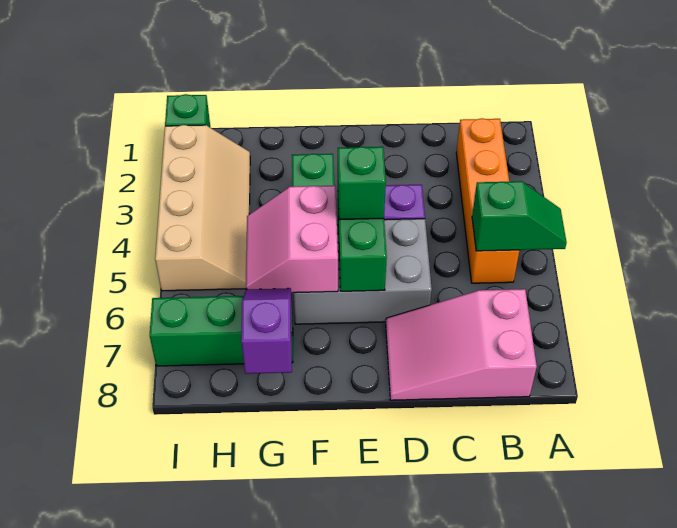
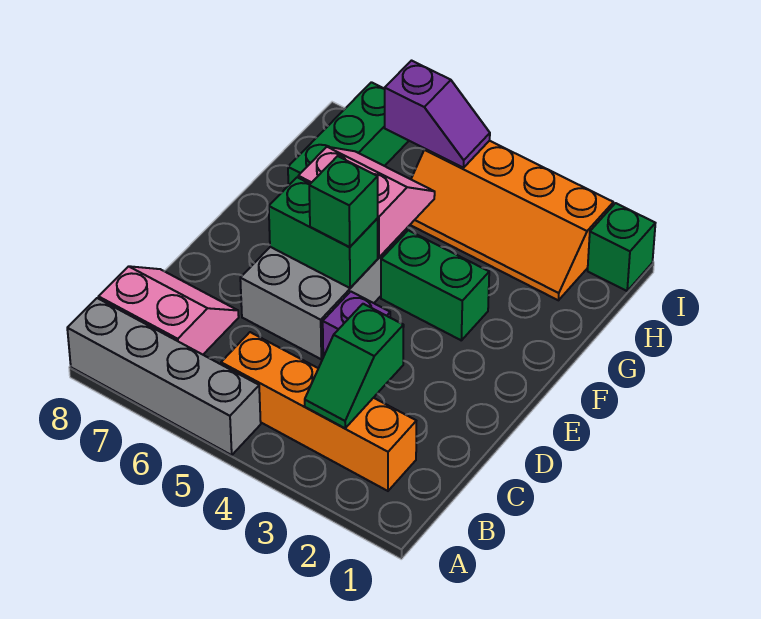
none -> grey brick A5:A8 level 1
green slope A5:B5 level 2 top B -> green slope B3:C3 level 2 top C
pink slope B7:D8 level 1 top B -> pink slope B7:C8 level 1 top B
purple slope G7:G8 level 2 top 8 -> purple slope I5:I6 level 2 top 6
tan slope H2:I5 level 1 top I -> orange slope H2:I5 level 1 top I

